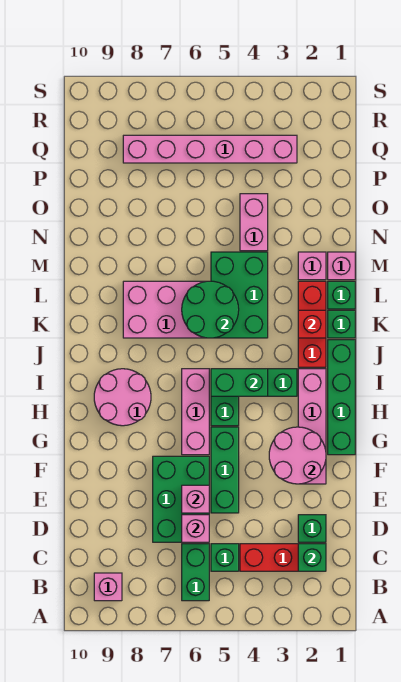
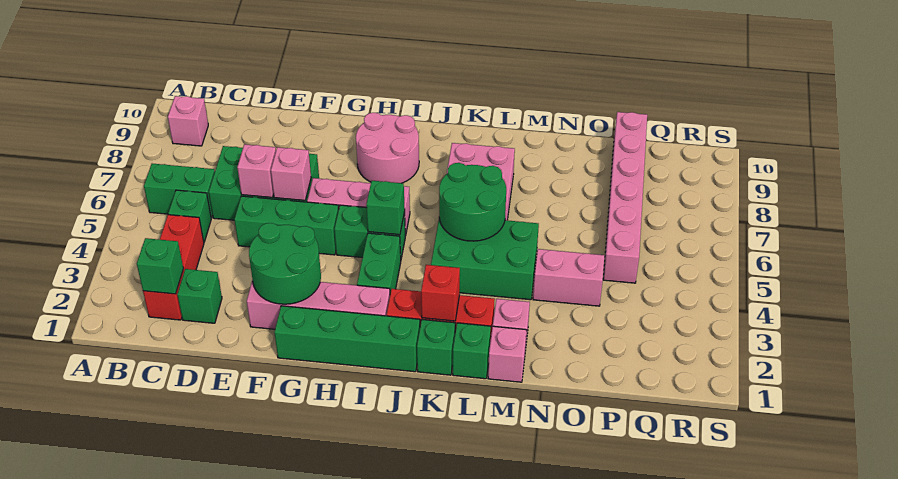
pink brick D6 level 2 -> pink brick F6 level 2
pink round brick F2:G3 level 2 -> green round brick F2:G3 level 2
green brick I4:I5 level 2 -> green brick I5 level 2
pink brick Q3:Q8 level 1 -> pink brick P5:P10 level 1

